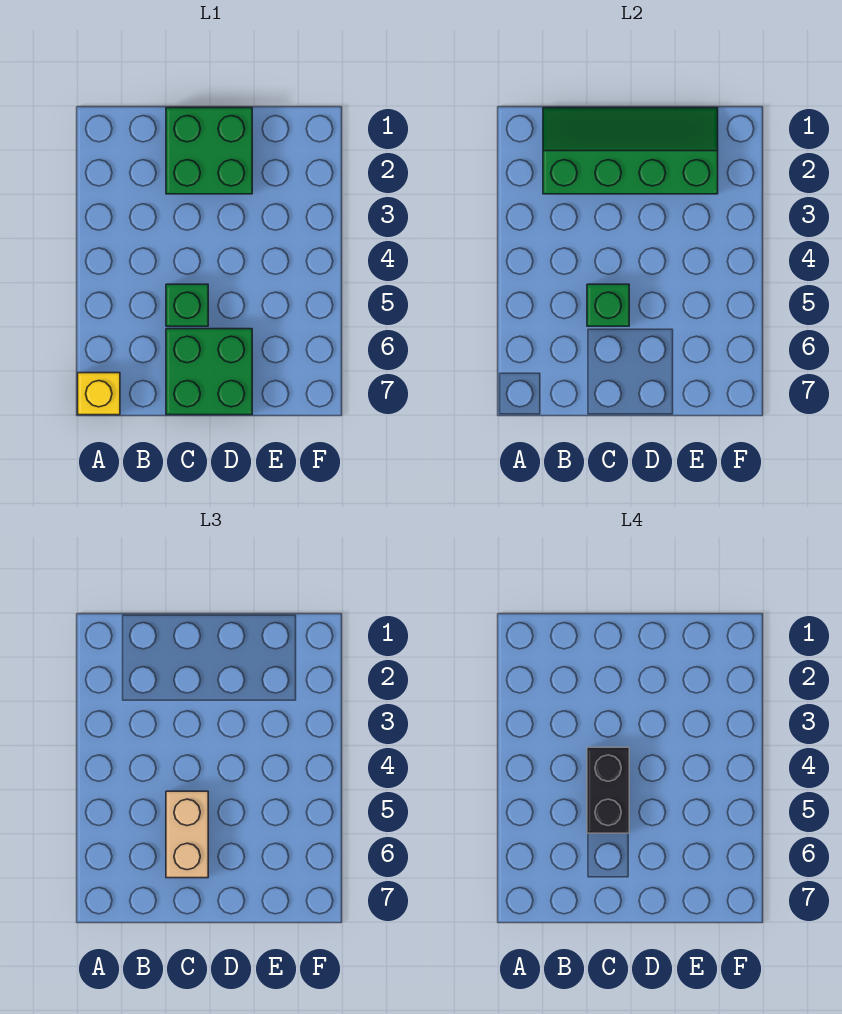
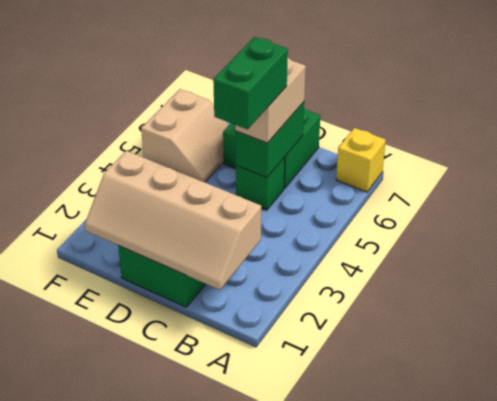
green slope B1:E2 level 2 top 2 -> tan slope B1:E2 level 2 top 2
black brick C4:C5 level 4 -> green brick C4:C5 level 4
green brick C5 level 2 -> green brick C5:C6 level 2
none -> tan slope E5:F6 level 1 top F

